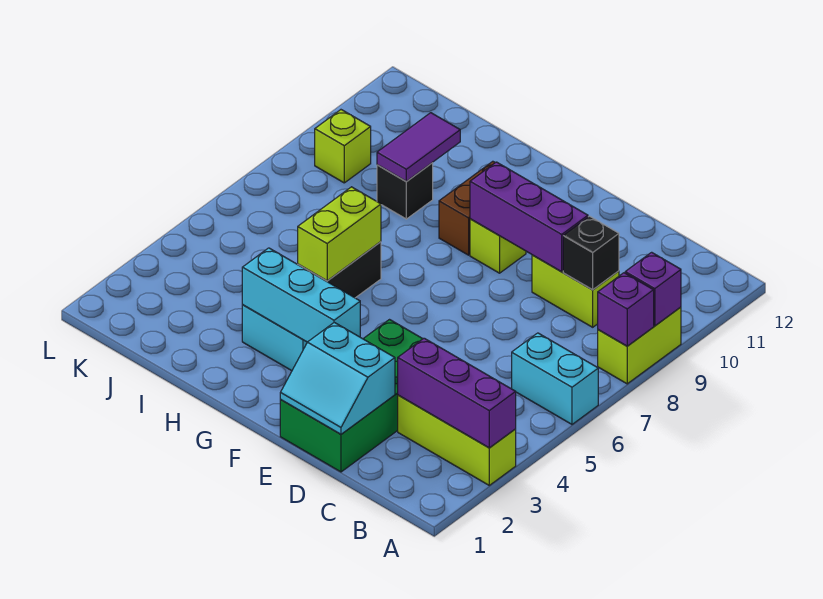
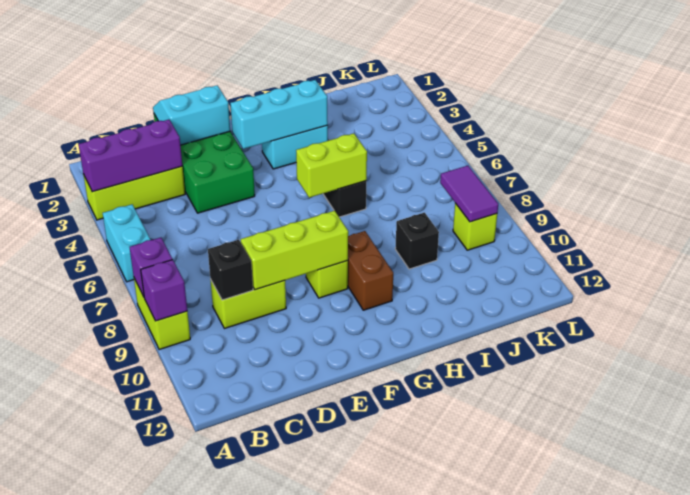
cyan brick A6:B6 level 1 -> cyan brick A5:A6 level 1
purple brick D9:F9 level 2 -> lime brick D9:F9 level 2
lime brick H5:H6 level 2 -> lime brick G6:H6 level 2
purple tile I9:I10 level 2 -> purple tile K8:K9 level 2

